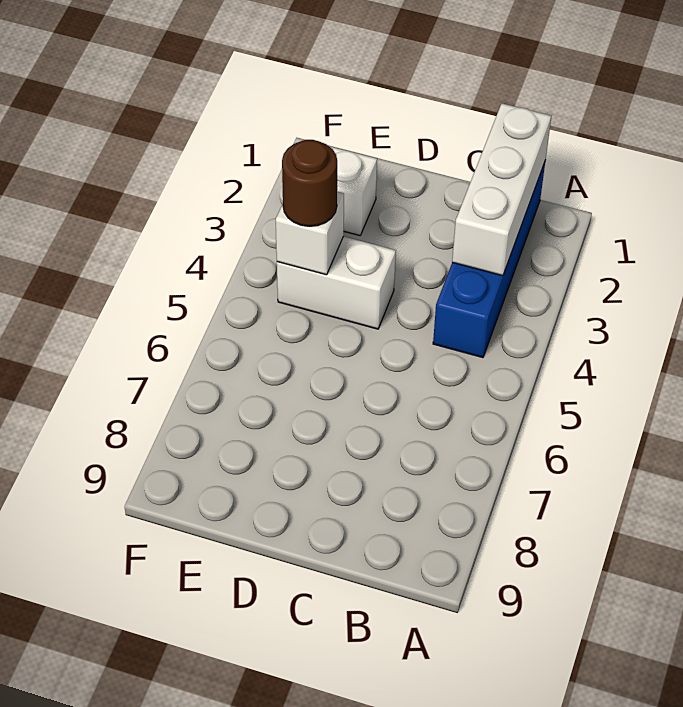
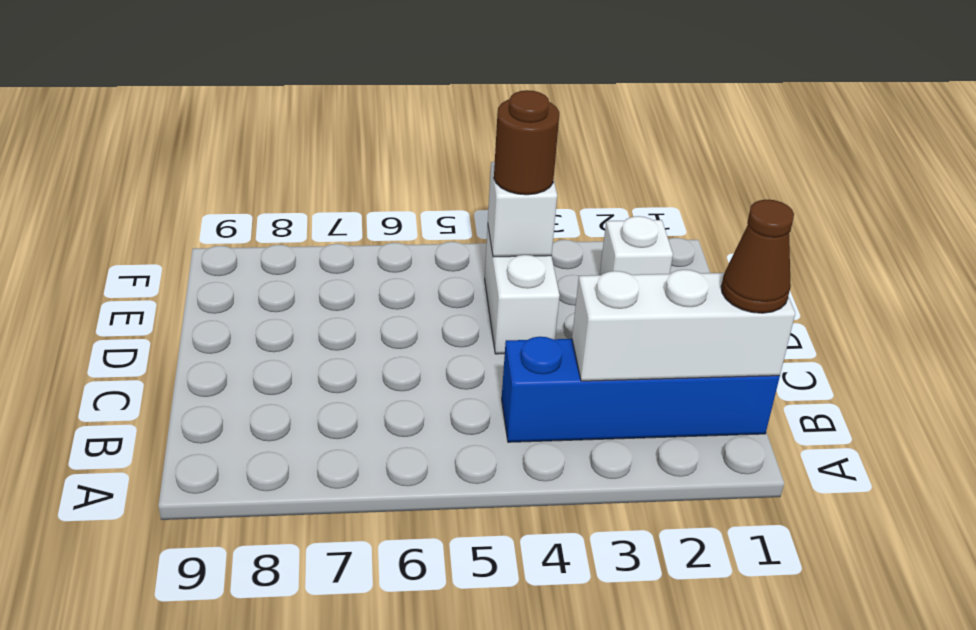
none -> brown cone B1 level 3

